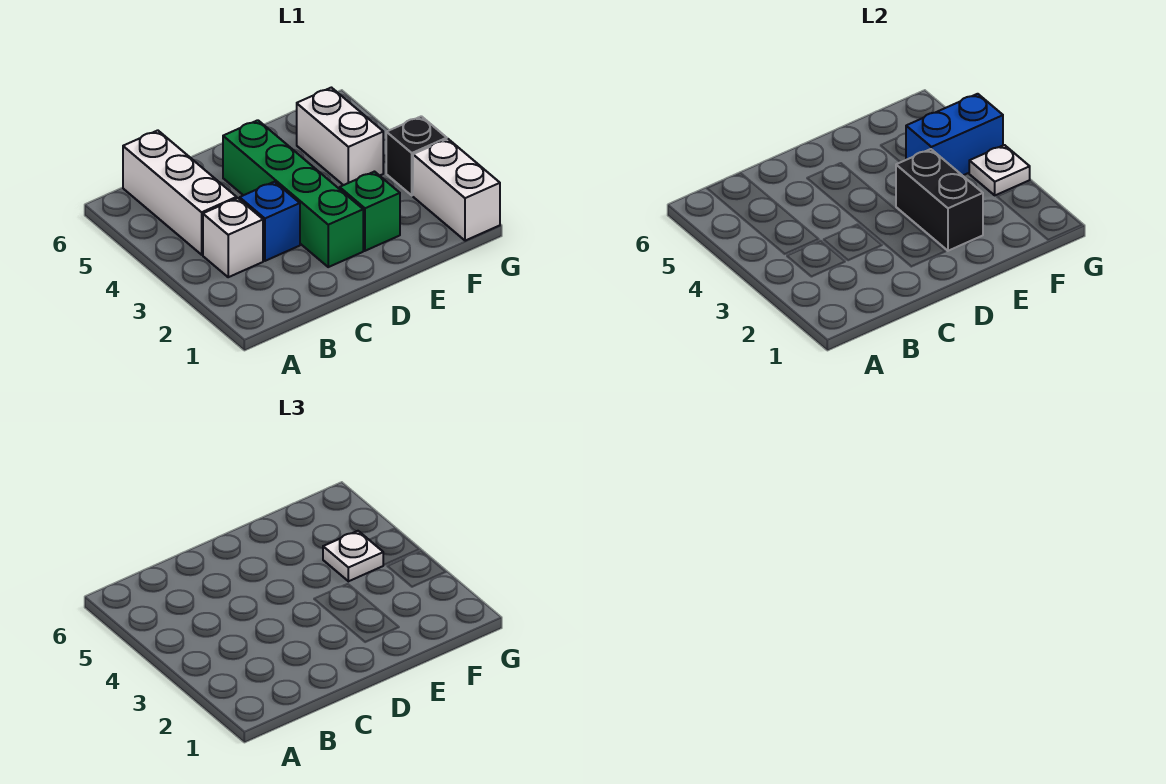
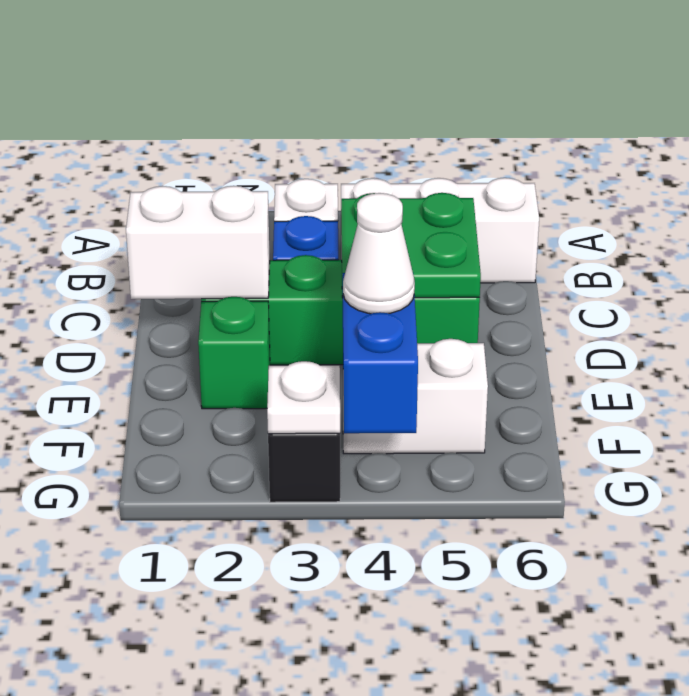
none -> green plate C4:D5 level 2
black brick E2:E3 level 2 -> none
white plate F4 level 3 -> white cone F4 level 3
white brick G1:G2 level 1 -> white brick D1:D2 level 2

